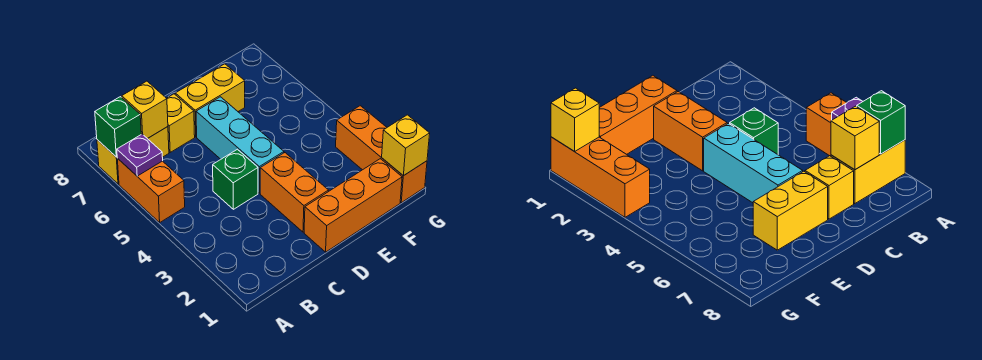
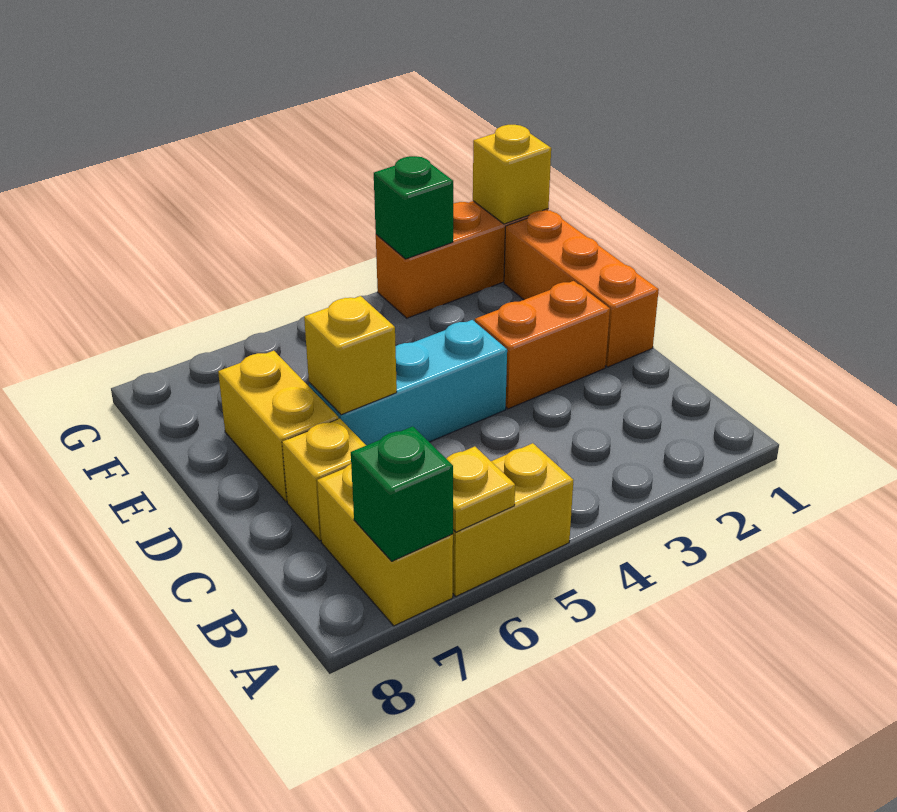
orange brick A5:A6 level 1 -> yellow brick A5:A6 level 1
purple plate A6 level 2 -> yellow plate A6 level 2
yellow brick B7 level 2 -> yellow brick D6 level 2
green brick C4 level 1 -> green brick G3 level 2

